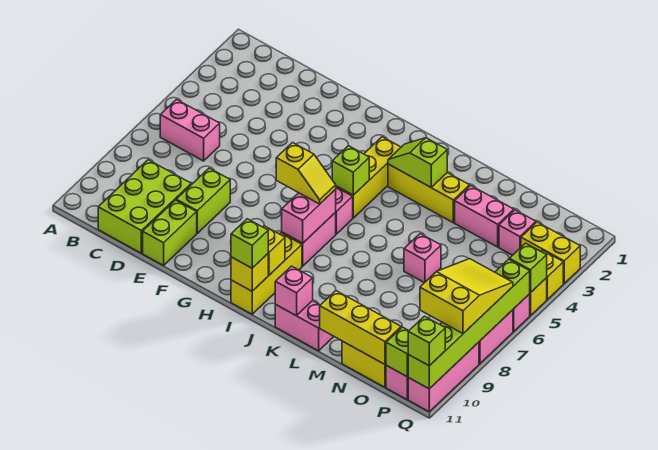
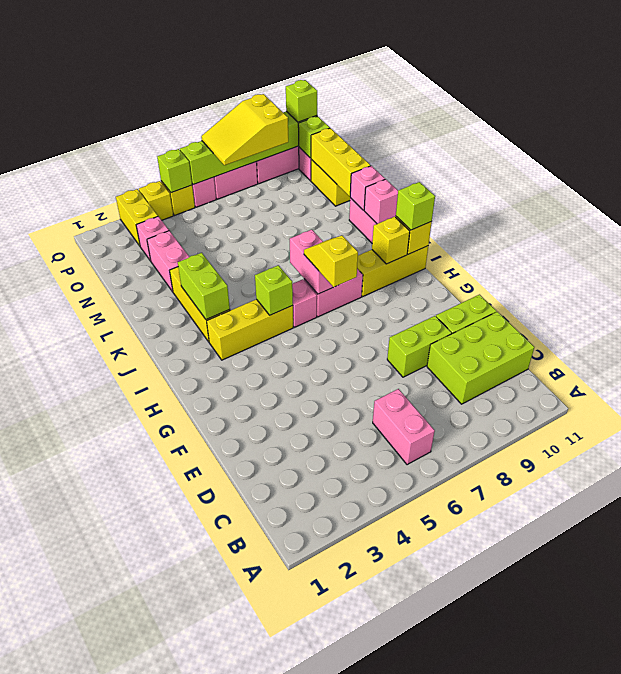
pink brick I7:I8 level 2 -> pink brick I7:J7 level 2
lime slope J3:K3 level 2 top K -> lime brick J3:K3 level 2
pink brick M6 level 1 -> pink brick L11 level 2

